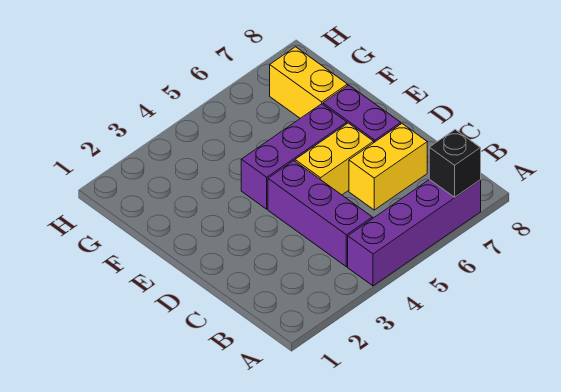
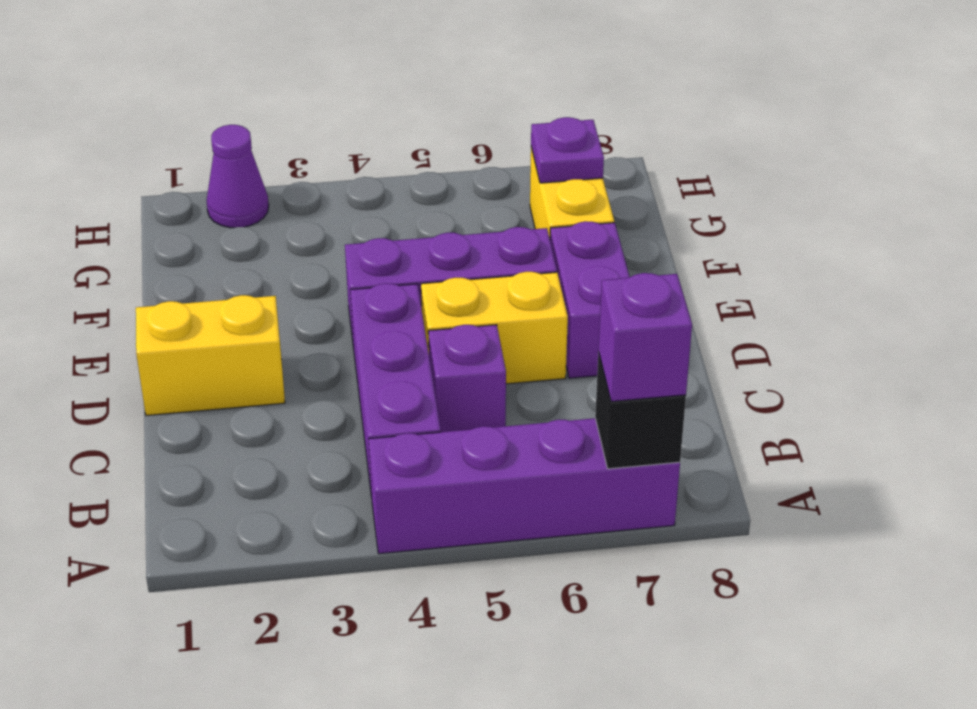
none -> purple brick A7 level 3
none -> purple brick C5 level 1
yellow brick C6:C7 level 1 -> yellow brick D1:D2 level 1
none -> purple plate G7 level 2
none -> purple cone H2 level 1

